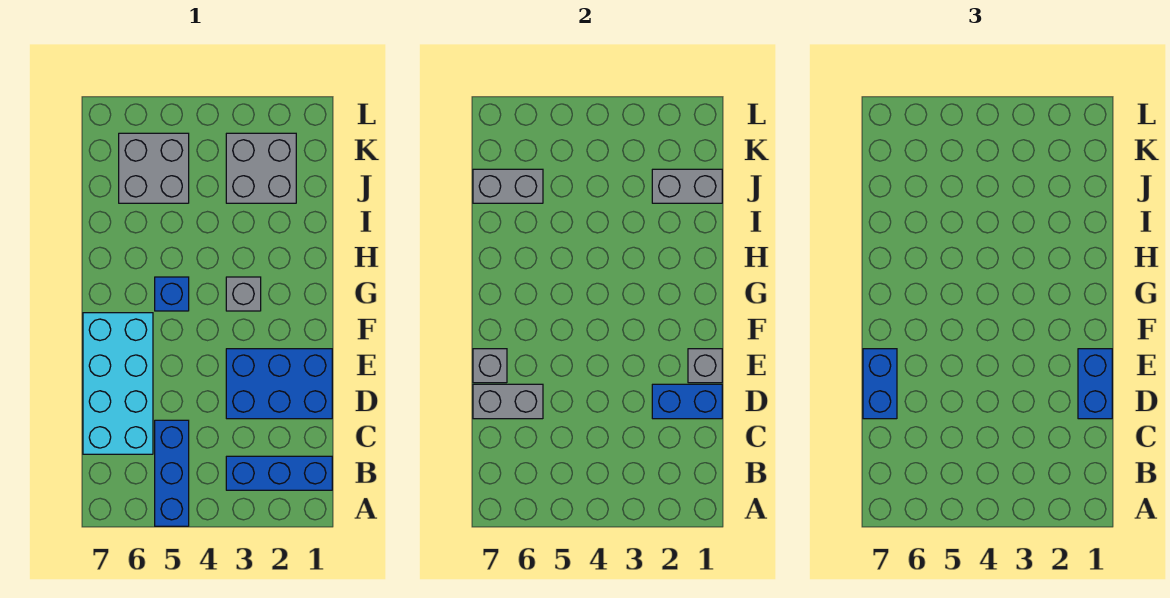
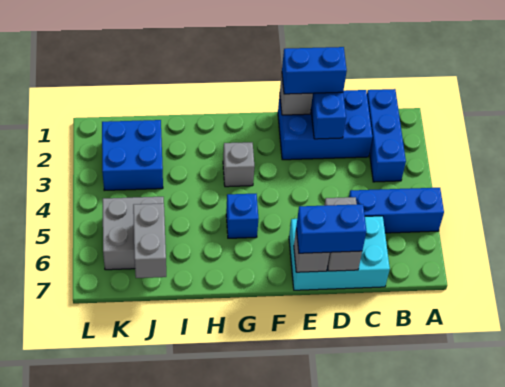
cyan brick C6:F7 level 1 -> cyan brick C6:E7 level 1
blue brick D1:E3 level 1 -> blue brick C1:E2 level 1
grey brick J1:J2 level 2 -> none
grey brick J2:K3 level 1 -> blue brick J2:K3 level 1

